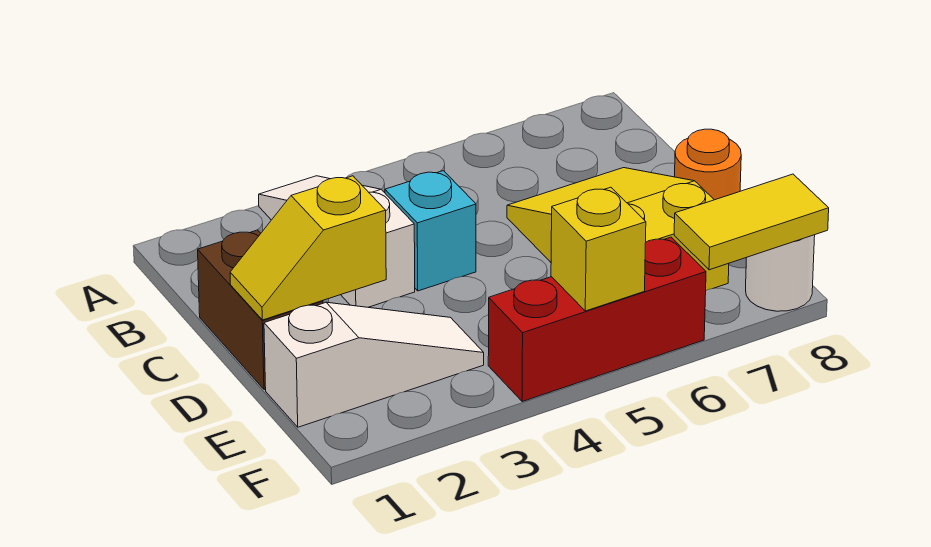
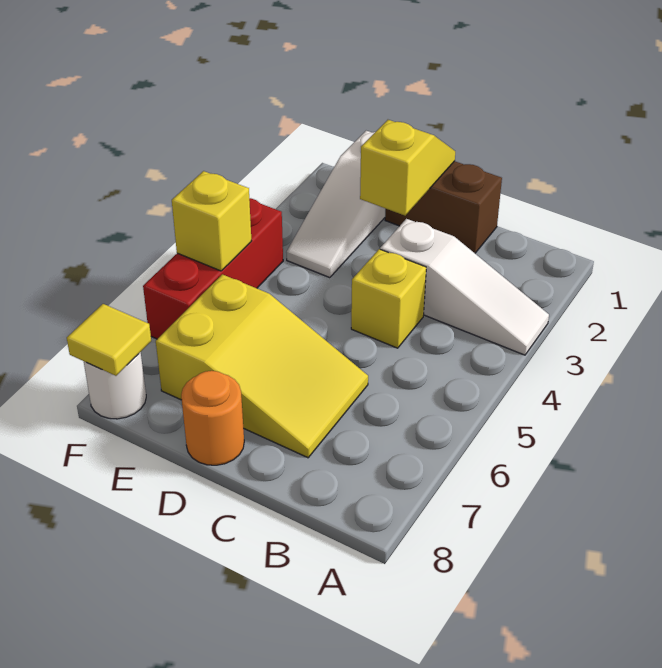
cyan brick C4 level 1 -> yellow brick C4 level 1
yellow tile F7:F8 level 2 -> yellow tile F8 level 2

